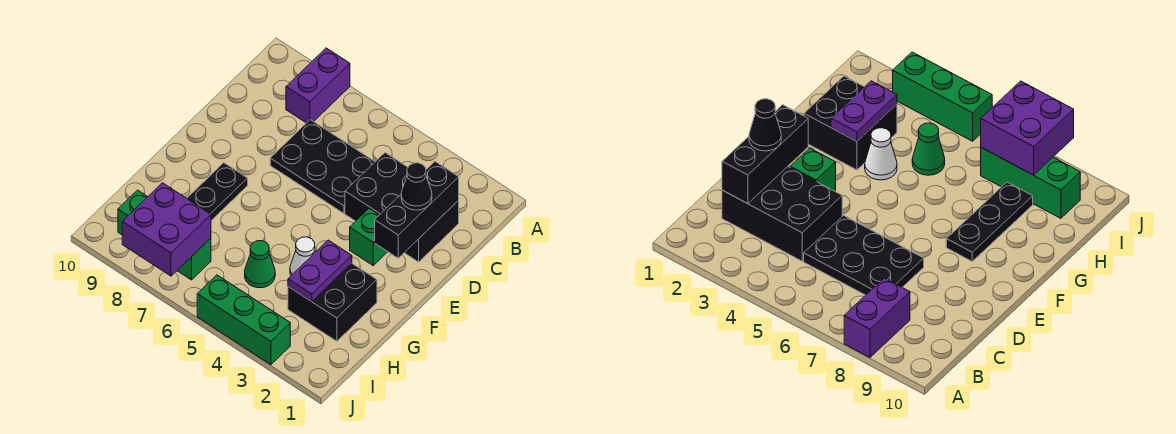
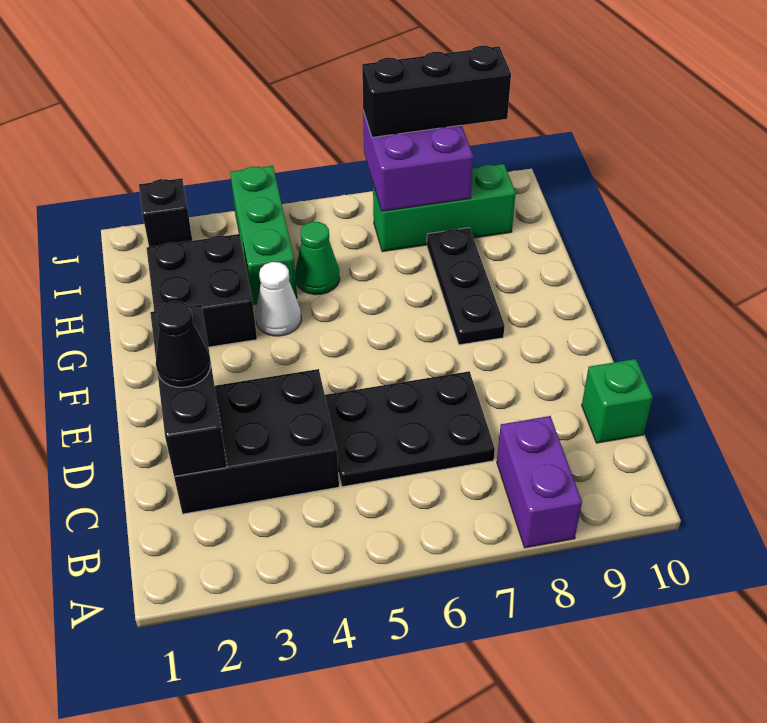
green brick E3 level 1 -> green brick C10 level 1
purple plate G3:H3 level 2 -> none
none -> black brick J2 level 1
green brick J3:J5 level 1 -> green brick H4:J4 level 1
none -> black brick J7:J9 level 3

